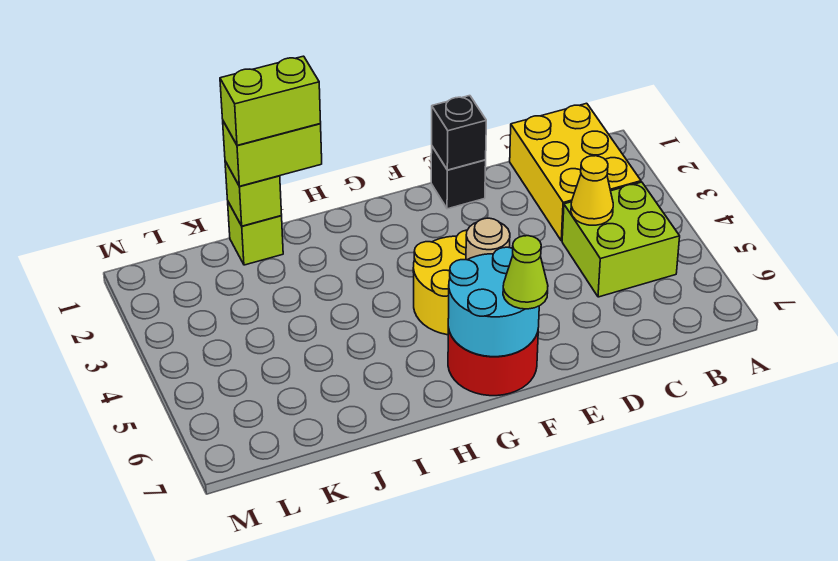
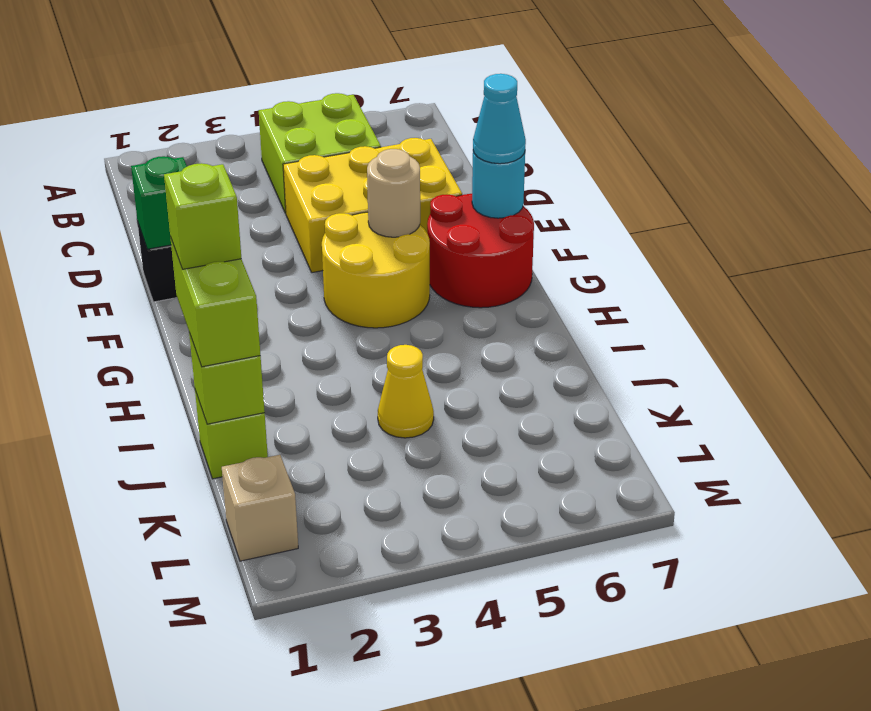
yellow brick B1:C3 level 1 -> yellow brick D4:E6 level 1
yellow cone C4 level 2 -> yellow cone J4 level 1
black brick E1 level 2 -> green brick E1 level 2
cyan round brick F6:G7 level 2 -> cyan round brick F7 level 2
lime cone F7 level 3 -> cyan cone F7 level 3
lime brick I1:J1 level 4 -> lime brick I1 level 4
none -> tan brick L1 level 1

